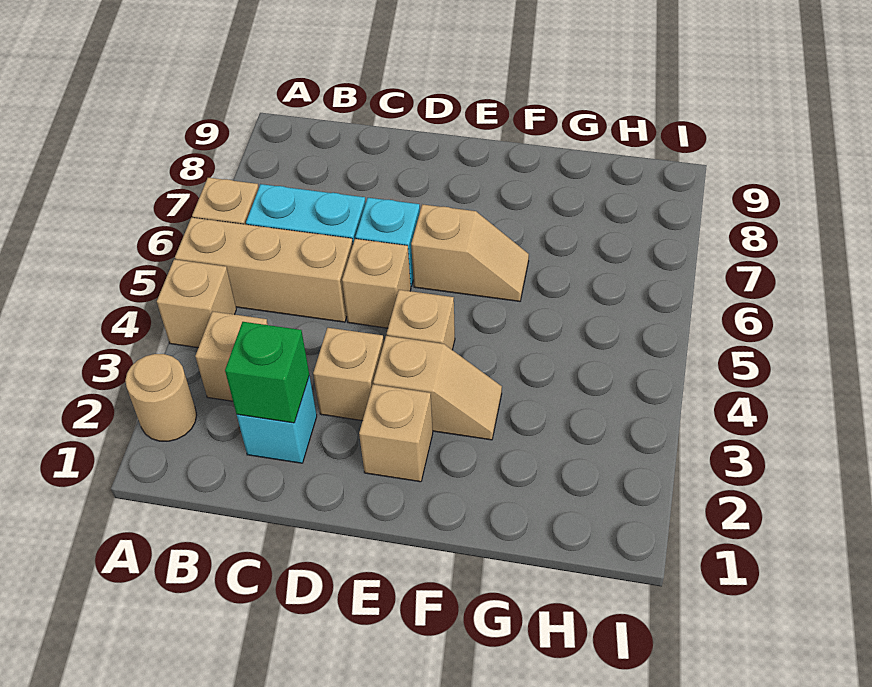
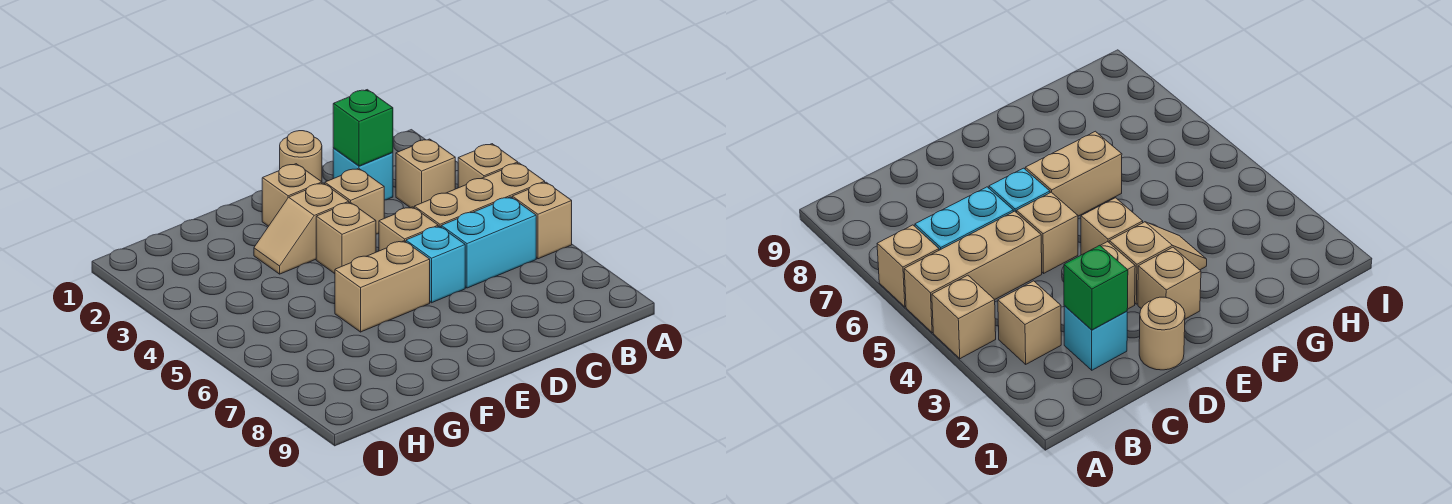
tan round brick A2 level 1 -> tan round brick D1 level 1
tan slope E6:F6 level 1 top E -> tan brick E6:F6 level 1

